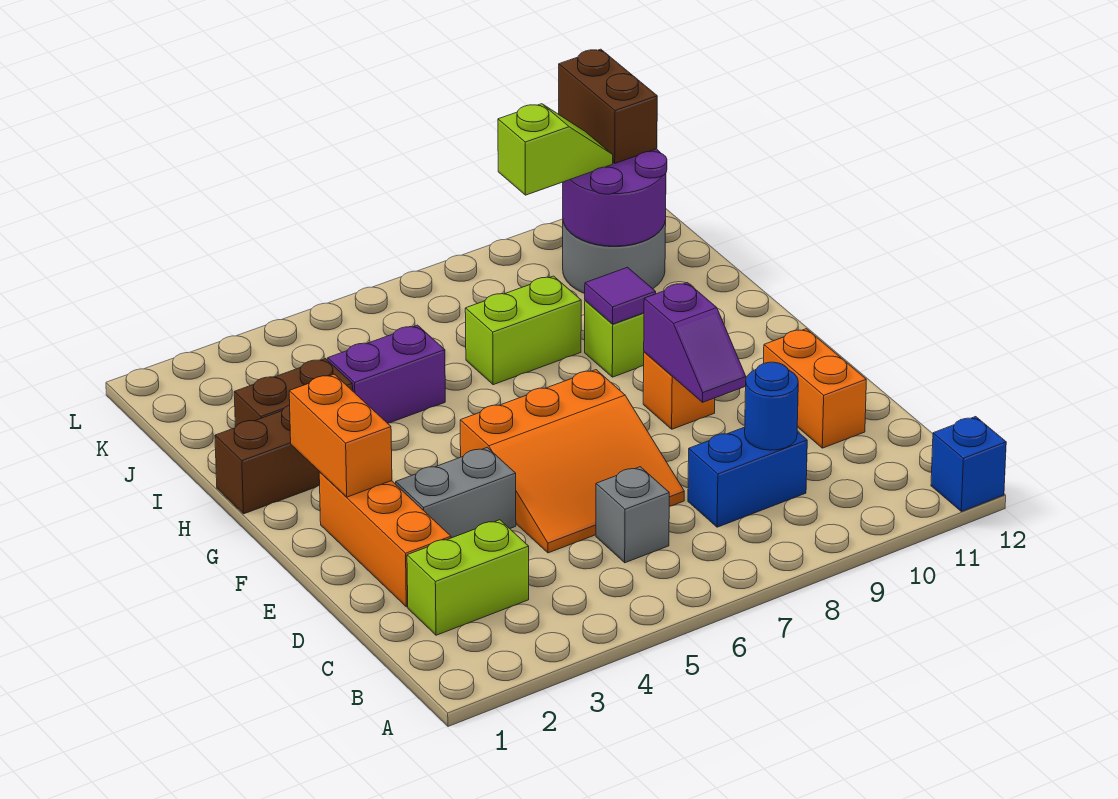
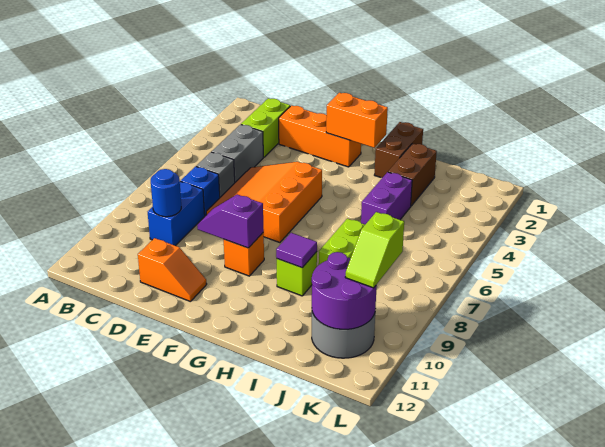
blue brick A12 level 1 -> blue brick C7 level 1
orange brick D11:E11 level 1 -> orange slope D11:E11 level 1 top D
grey brick E3:E4 level 1 -> grey brick C4:C5 level 1
brown brick K11:L11 level 3 -> none

